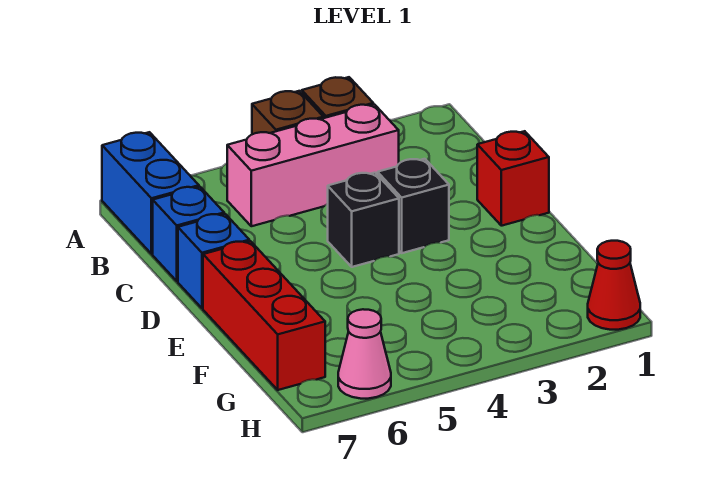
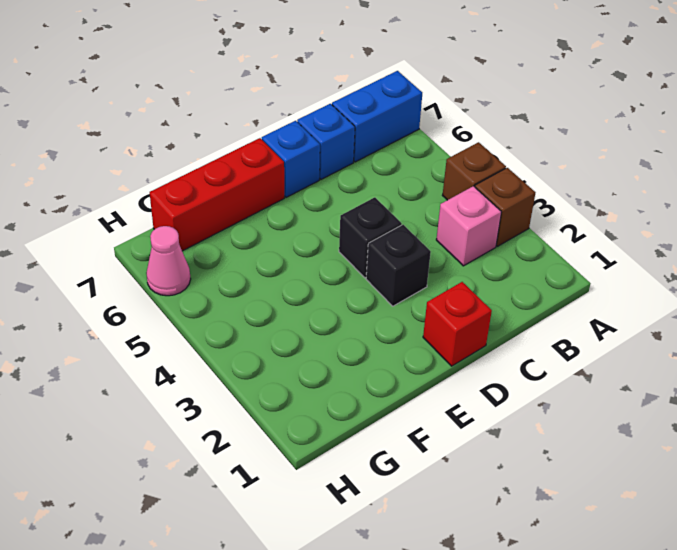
pink brick B3:B5 level 1 -> pink brick B3 level 1
red cone H1 level 1 -> none

